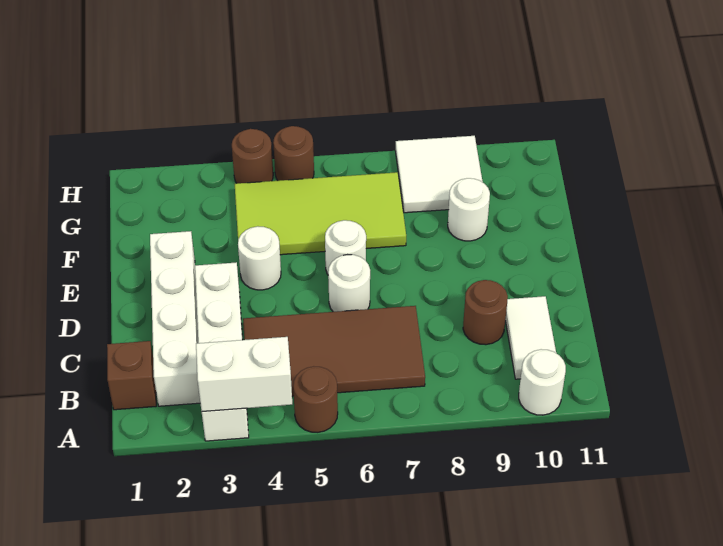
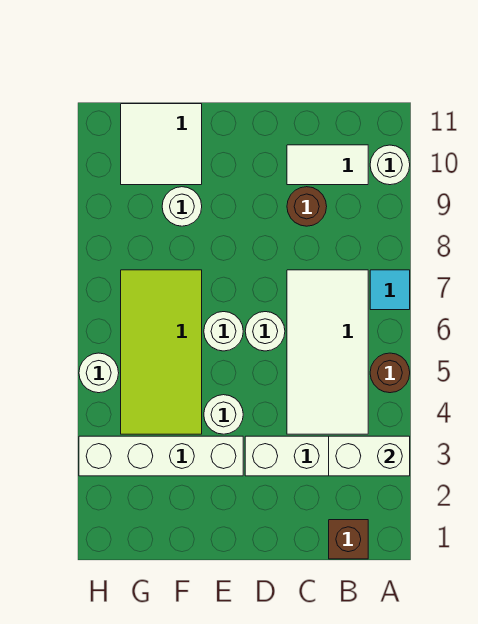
white brick A3:A4 level 2 -> white brick A3:B3 level 2
none -> cyan tile A7 level 1
white brick B2:E2 level 1 -> white brick E3:H3 level 1
brown tile B4:C7 level 1 -> white tile B4:C7 level 1
white tile G8:H9 level 1 -> white tile F10:G11 level 1
brown round brick H4 level 1 -> none
brown round brick H5 level 1 -> white round brick H5 level 1

